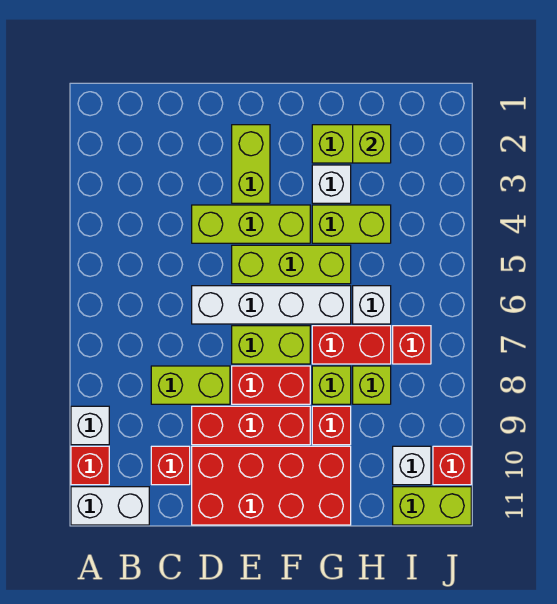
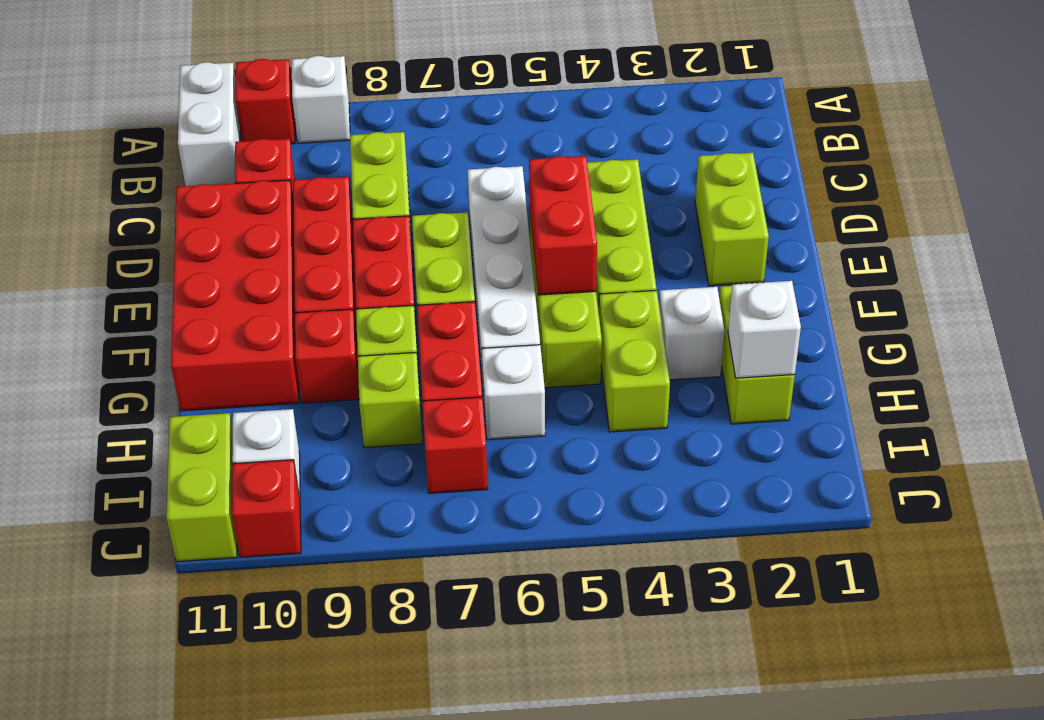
lime brick E2:E3 level 1 -> lime brick D2:E2 level 1
none -> red brick E5:F5 level 2
lime brick H2 level 2 -> white brick H2 level 2

